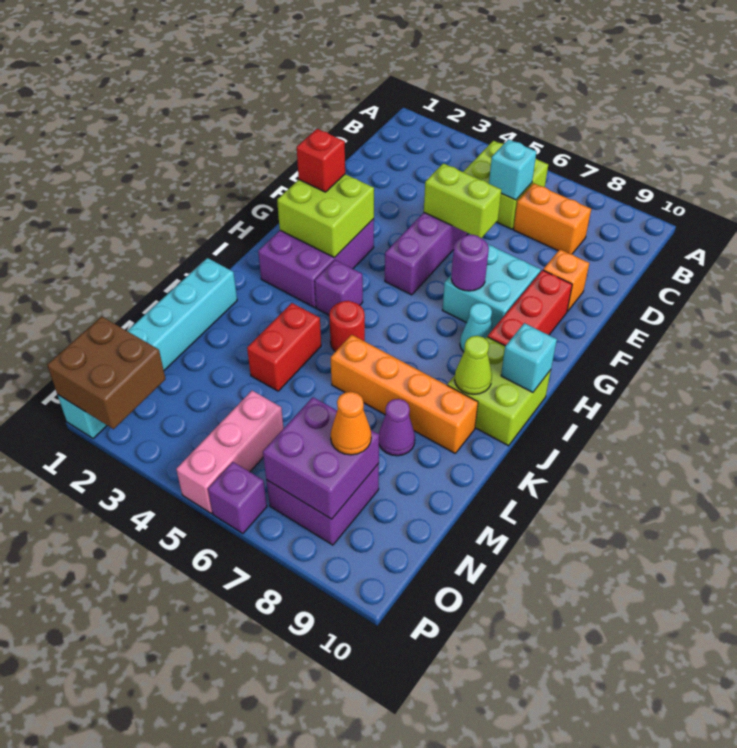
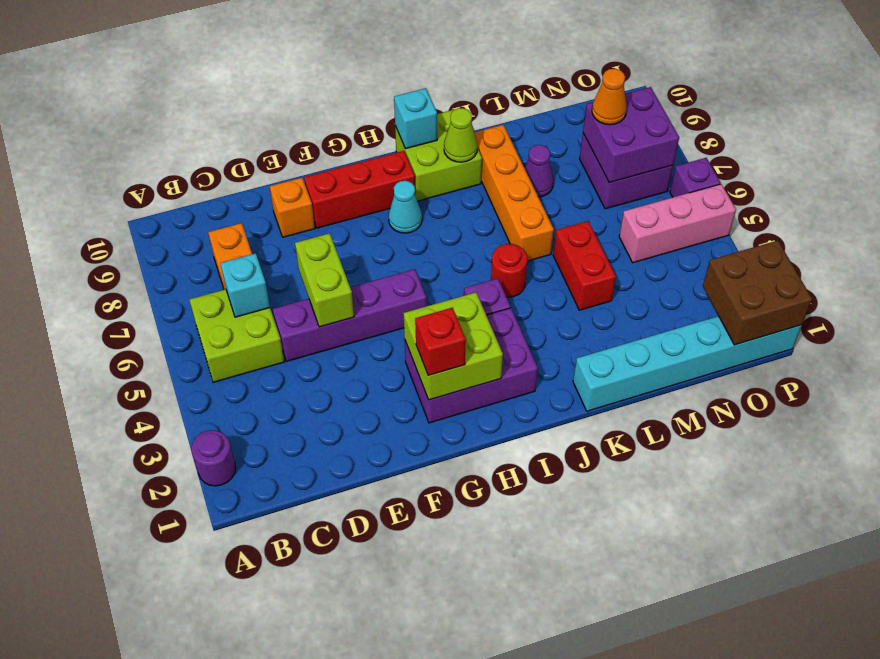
cyan brick F7:G8 level 1 -> none
purple round brick G7 level 2 -> purple round brick A2 level 1
red brick K4:L4 level 1 -> red brick L4:L5 level 1

